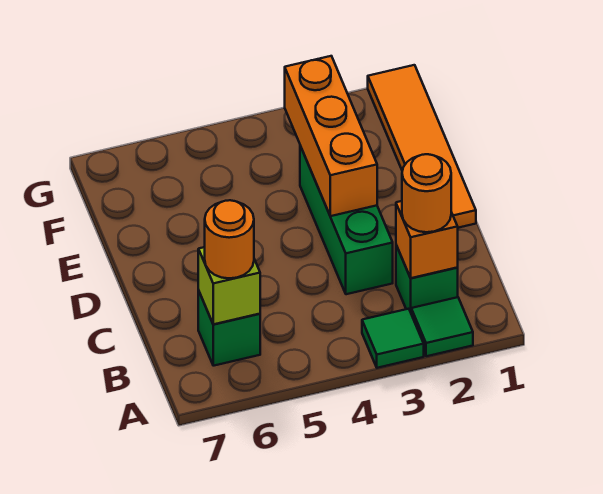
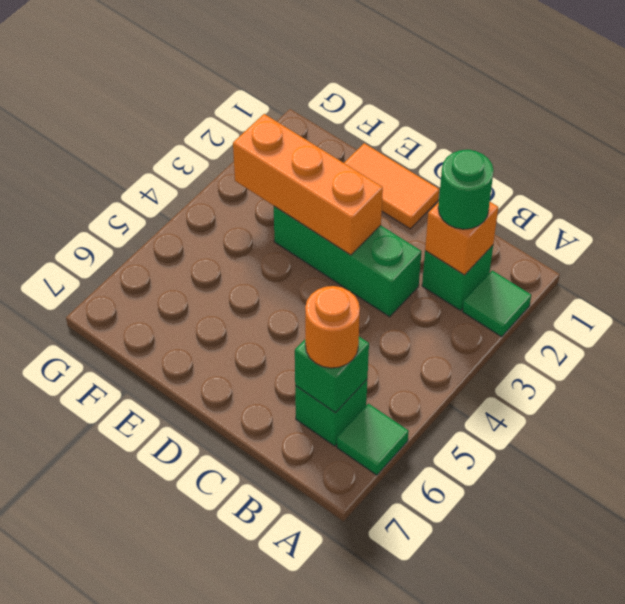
green tile A3 level 1 -> green tile A6 level 1
orange round brick B2 level 3 -> green round brick B2 level 3
lime brick B6 level 2 -> green brick B6 level 2
orange tile D1:G1 level 1 -> orange tile D1:E1 level 1

